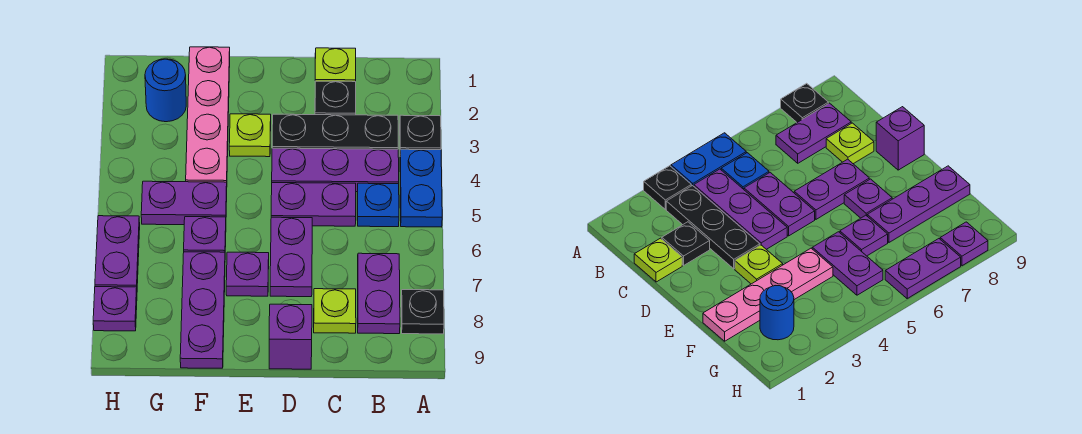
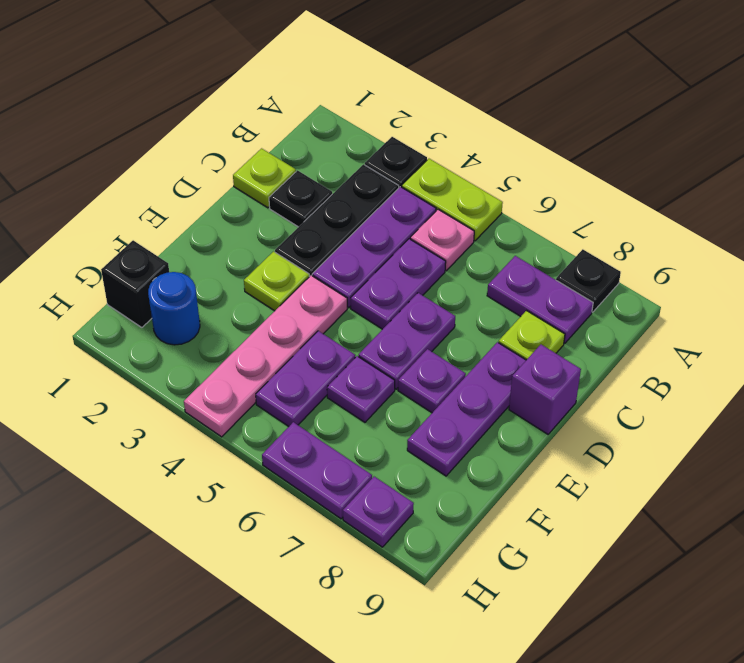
blue plate A4:A5 level 1 -> lime plate A4:A5 level 1
blue plate B5 level 1 -> pink plate B5 level 1
purple plate D6:D7 level 1 -> purple plate D6:E6 level 1
pink plate F1:F4 level 1 -> pink plate E4:H4 level 1
purple plate F7:F9 level 1 -> purple plate D8:F8 level 1
none -> black brick G1 level 1

